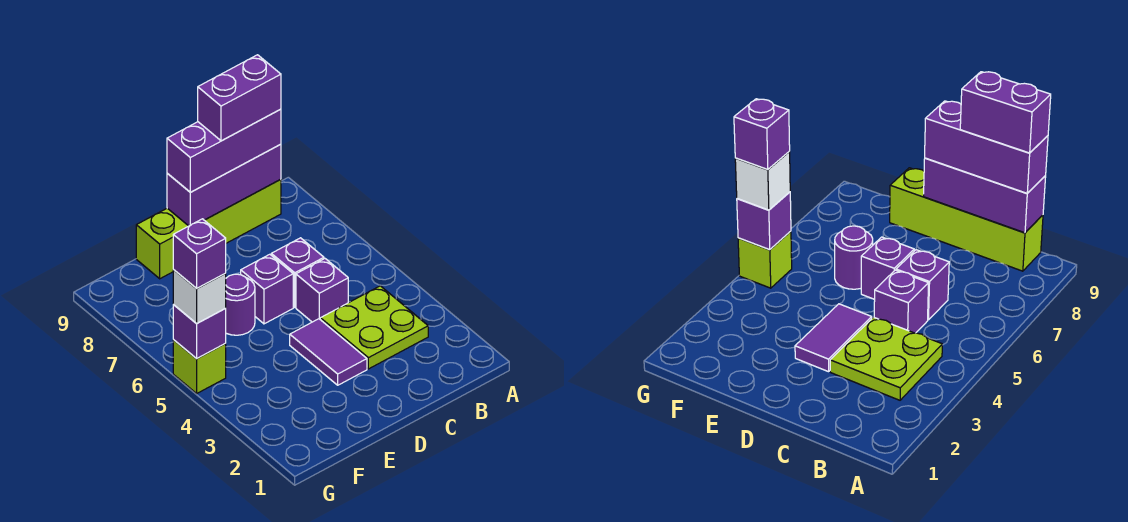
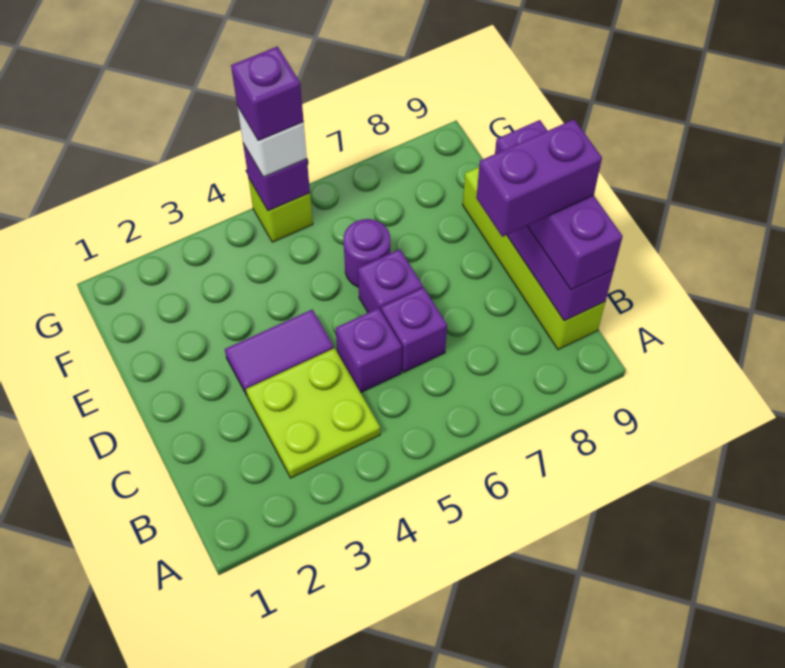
purple brick B9:C9 level 4 -> purple brick C8:C9 level 4

